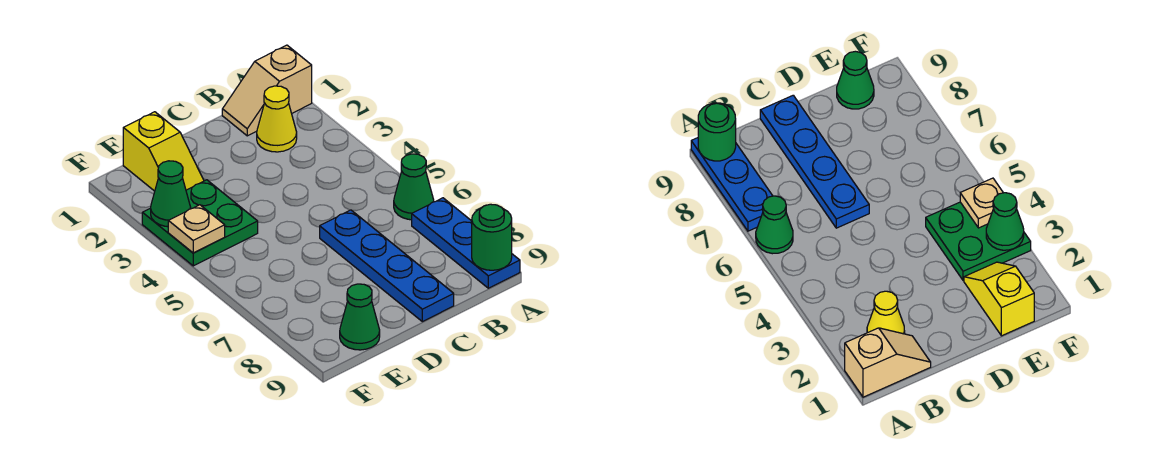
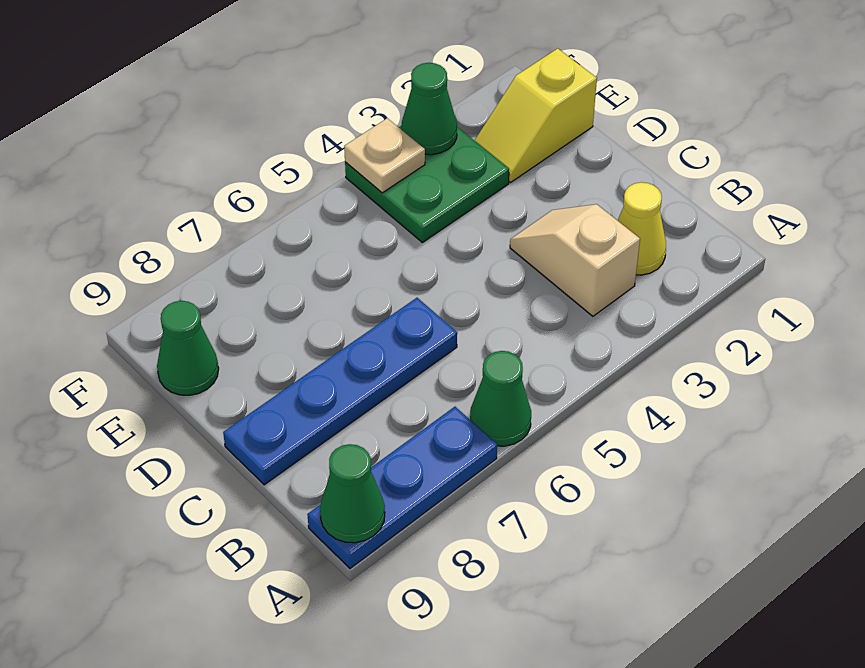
tan slope A1:B1 level 1 top A -> tan slope B3:C3 level 1 top B
green round brick A9 level 2 -> green cone A9 level 2

